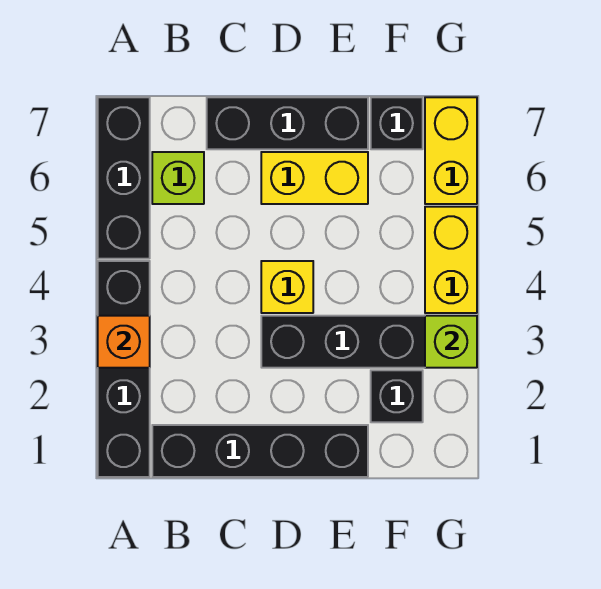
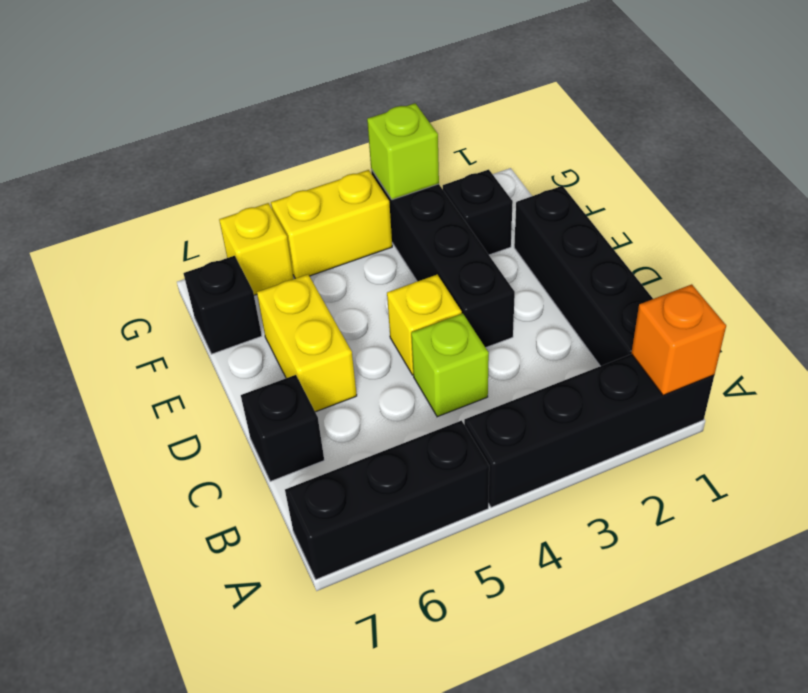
orange brick A3 level 2 -> orange brick A1 level 2
lime brick B6 level 1 -> lime brick C4 level 1
black brick C7:E7 level 1 -> black brick C7 level 1
yellow brick G6:G7 level 1 -> yellow brick G6 level 1

